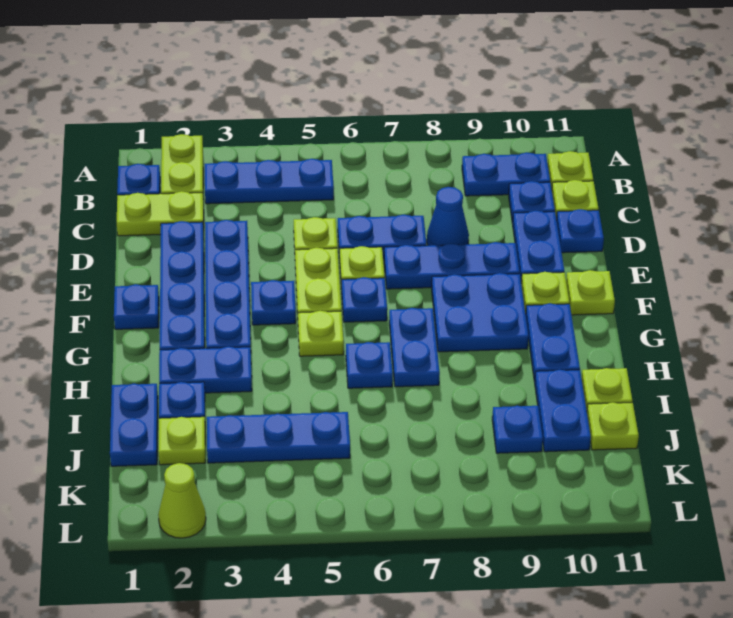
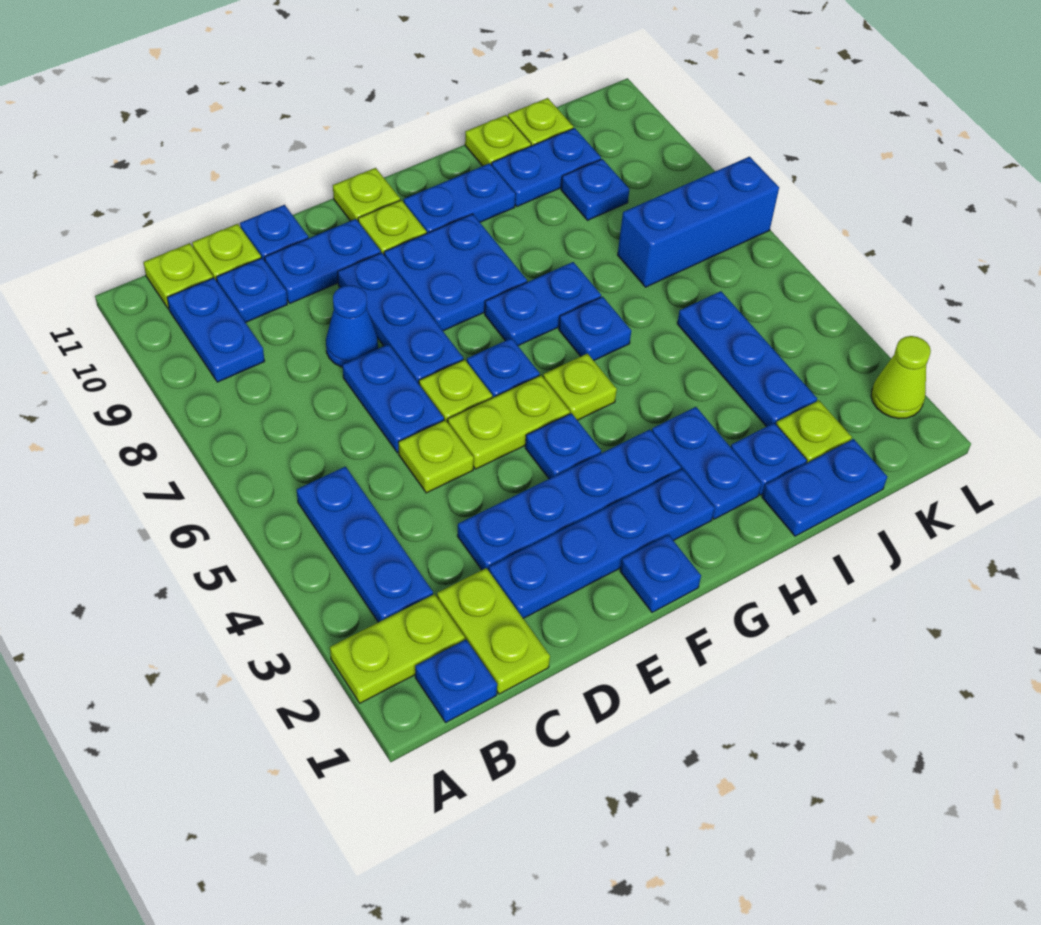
none -> blue brick J7:L7 level 1

